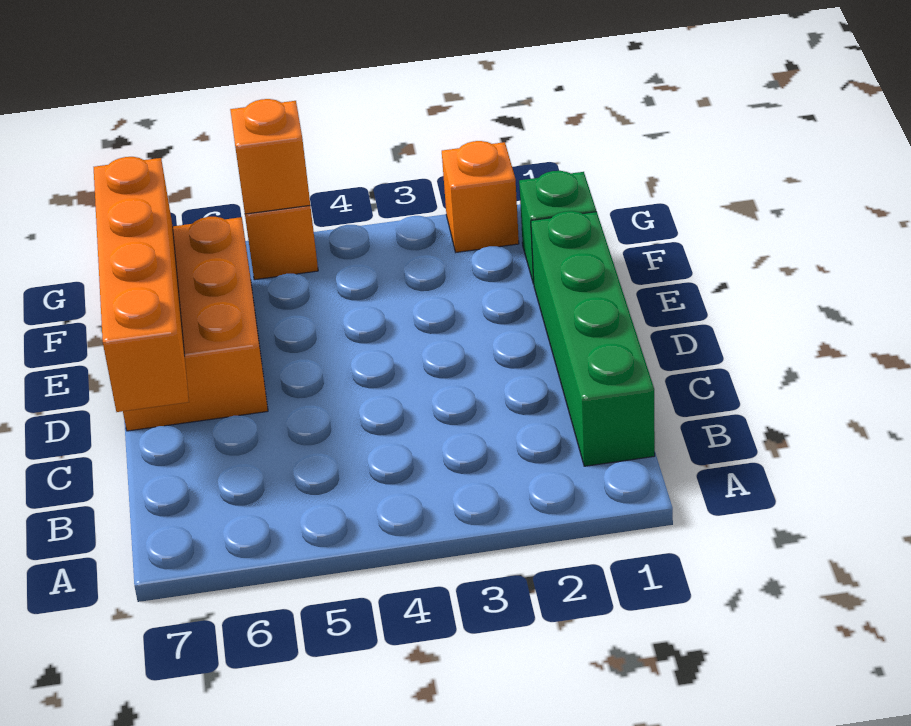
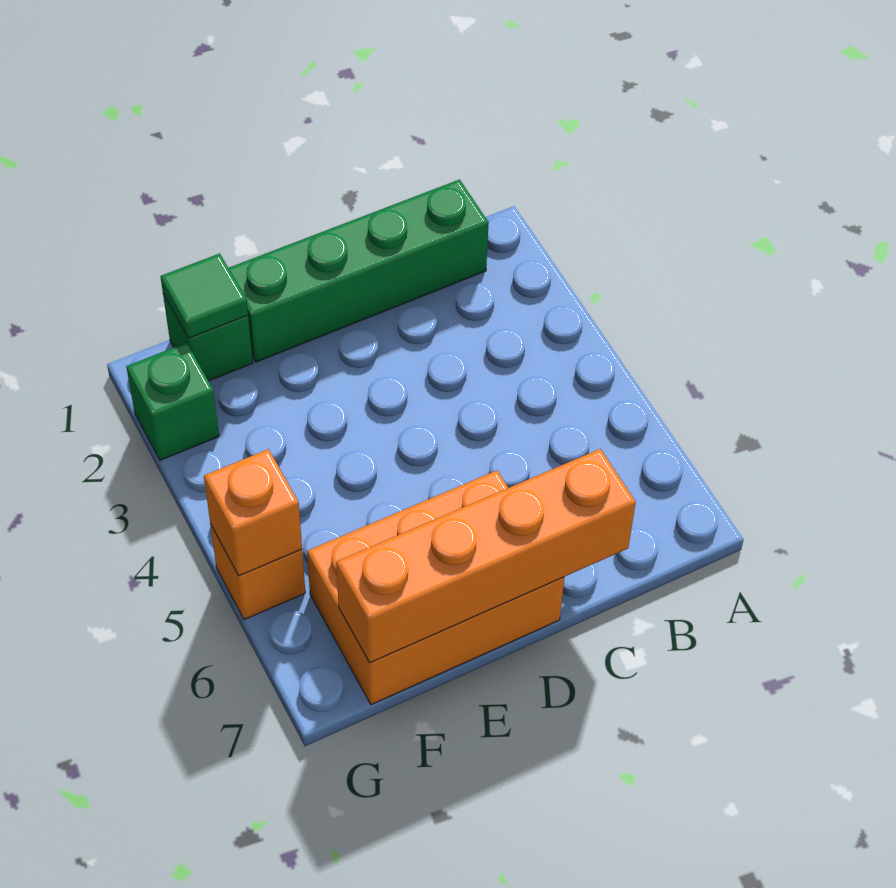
none -> green tile F1 level 2
orange brick G2 level 1 -> green brick G2 level 1

